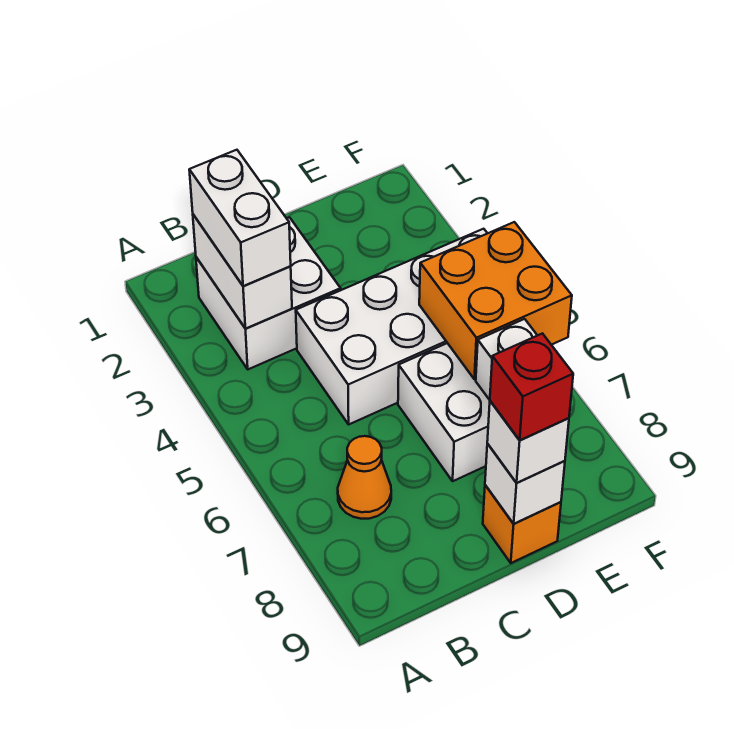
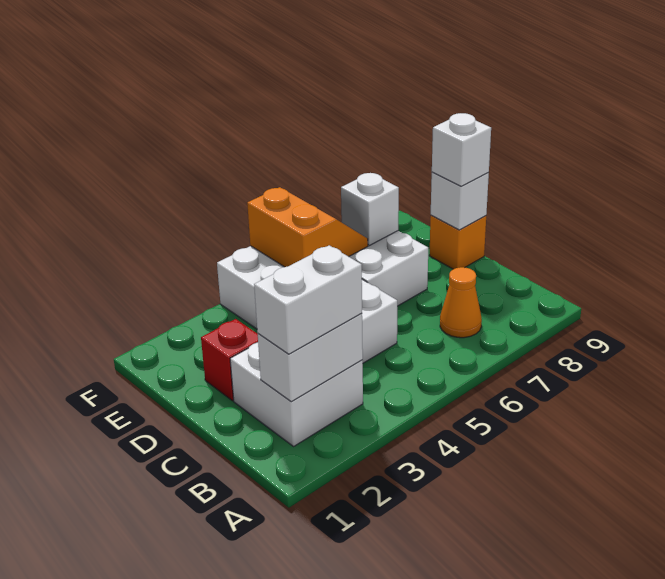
red brick D9 level 4 -> red brick D2 level 1
orange brick E5:F6 level 2 -> orange slope E5:F6 level 2 top 5

